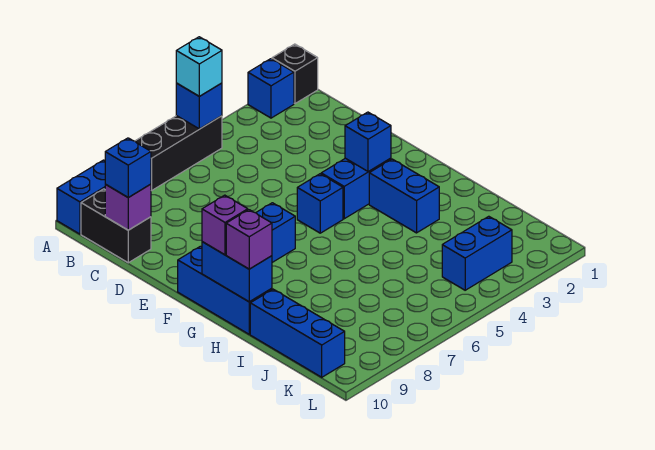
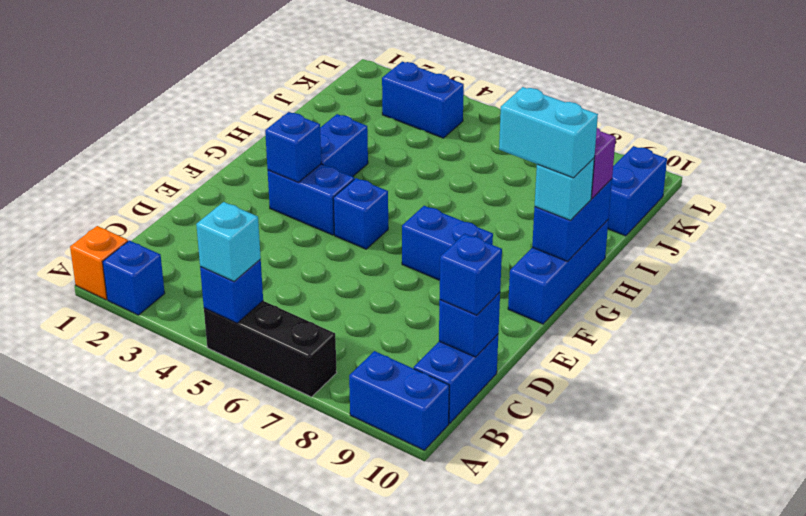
black brick A1 level 1 -> orange brick A1 level 1
black brick B10:C10 level 1 -> blue brick B10:C10 level 1
purple brick C10 level 2 -> blue brick C10 level 2
none -> cyan brick G9:G10 level 4
purple brick G10 level 3 -> cyan brick G10 level 3
blue brick I10:K10 level 1 -> blue brick J10:K10 level 1

